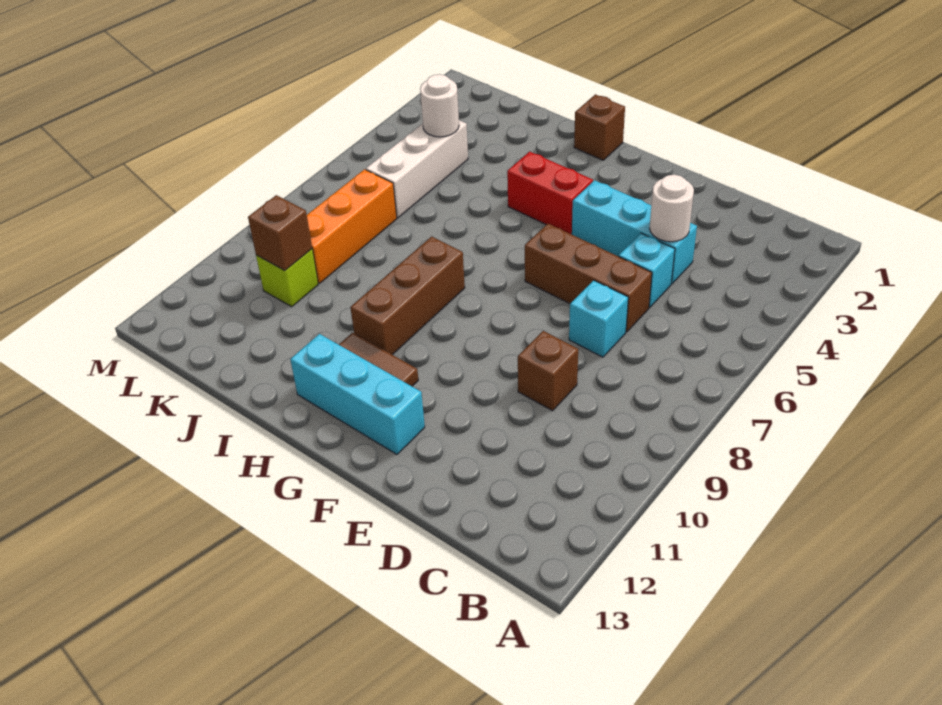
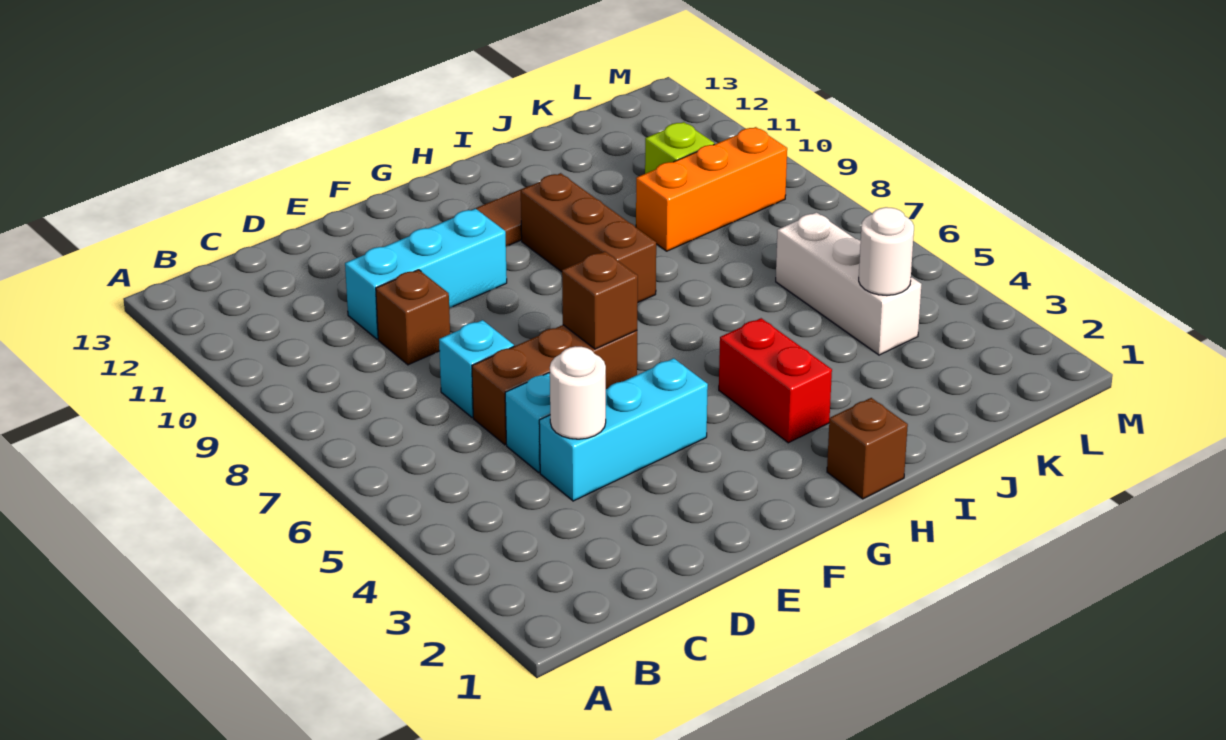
cyan brick F12:H12 level 1 -> cyan brick D10:F10 level 1
red brick G4:H4 level 1 -> red brick H3:H4 level 1
orange brick K7:K9 level 1 -> orange brick J9:L9 level 1
brown brick K10 level 2 -> brown brick F6 level 2

